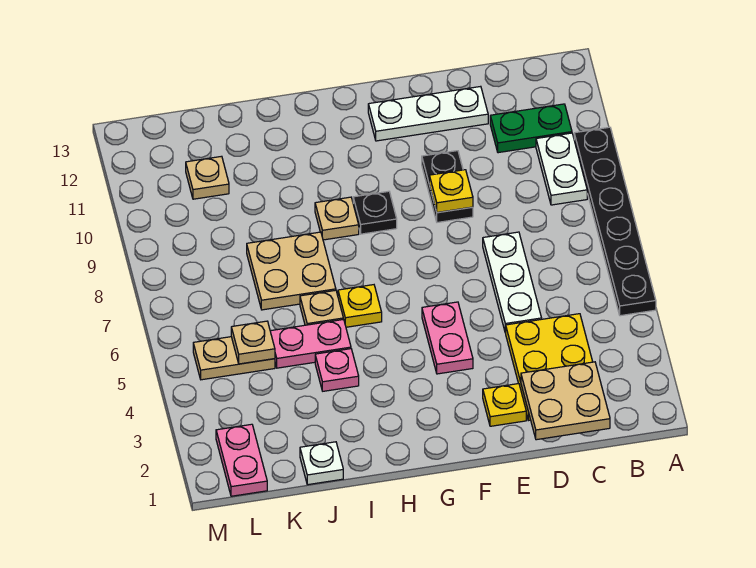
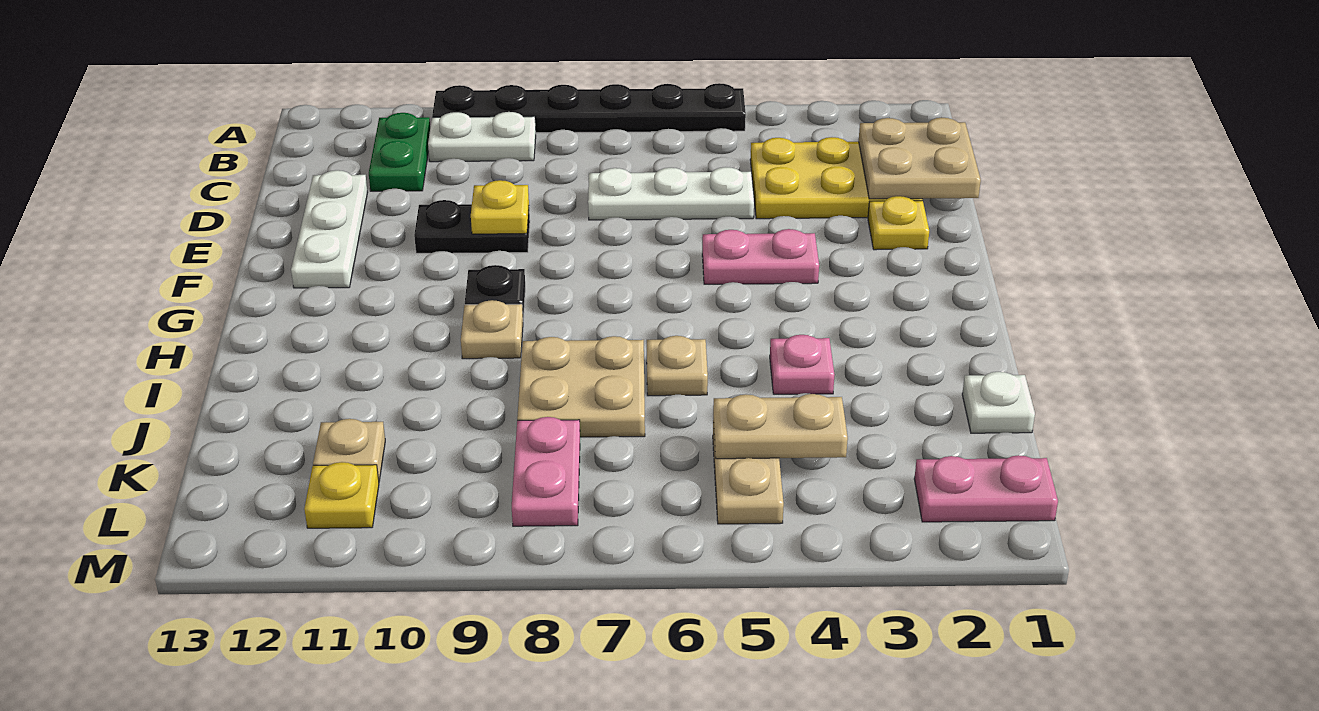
yellow plate H6 level 1 -> yellow plate L11 level 1
pink plate I5:J5 level 1 -> pink plate K8:L8 level 1
tan plate K5 level 2 -> tan plate K4:K5 level 2

